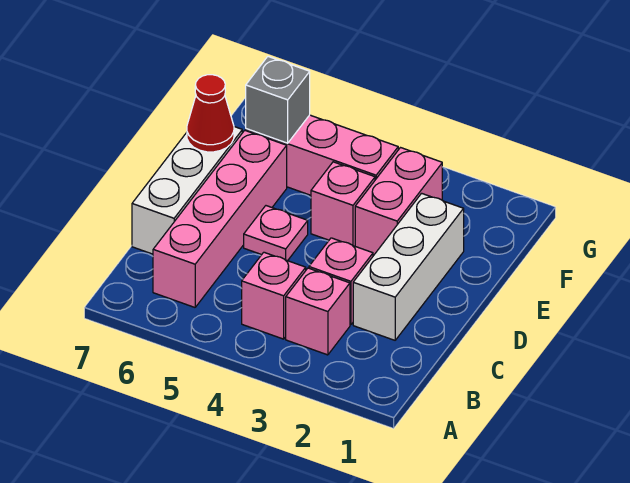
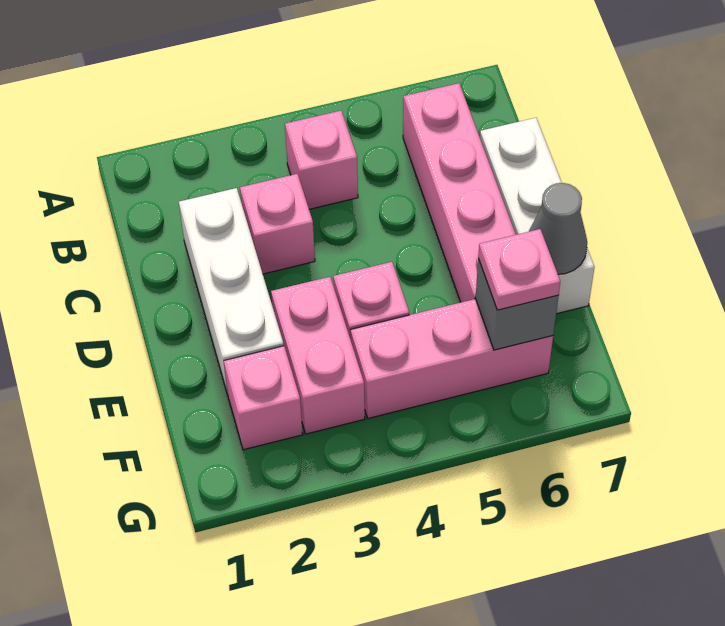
pink brick B3 level 1 -> pink brick F2 level 1
pink plate D5 level 1 -> pink plate F6 level 3
red cone E7 level 2 -> grey cone E7 level 2

